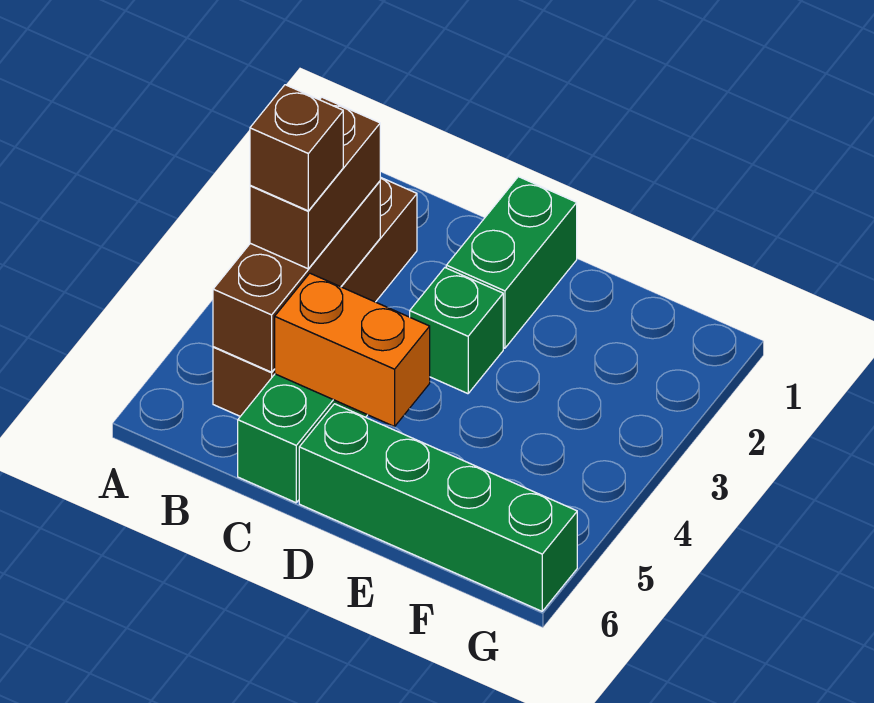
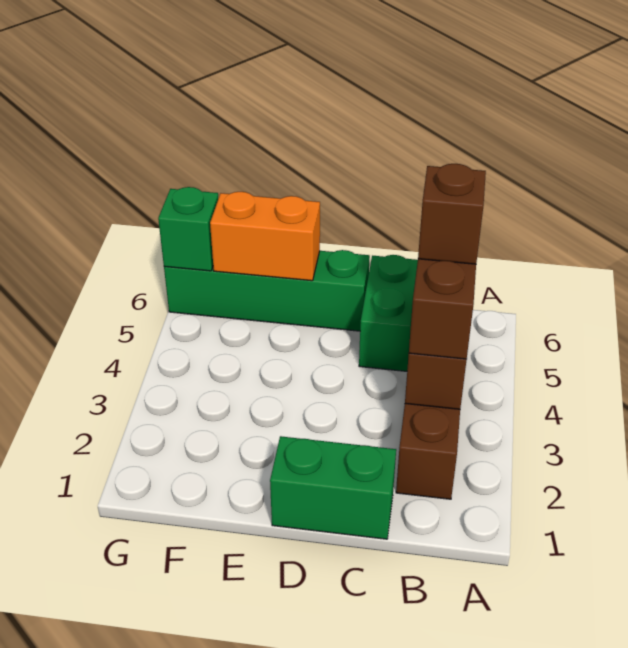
orange brick C5:D5 level 2 -> orange brick E6:F6 level 2
green brick D1:D2 level 1 -> green brick C1:D1 level 1
green brick D3 level 1 -> green brick G6 level 2

